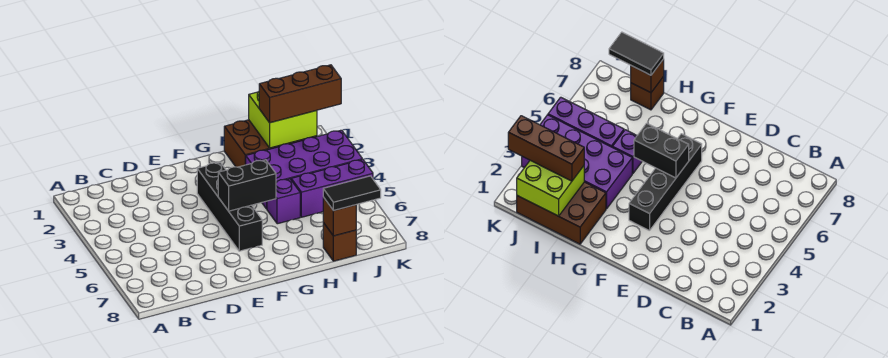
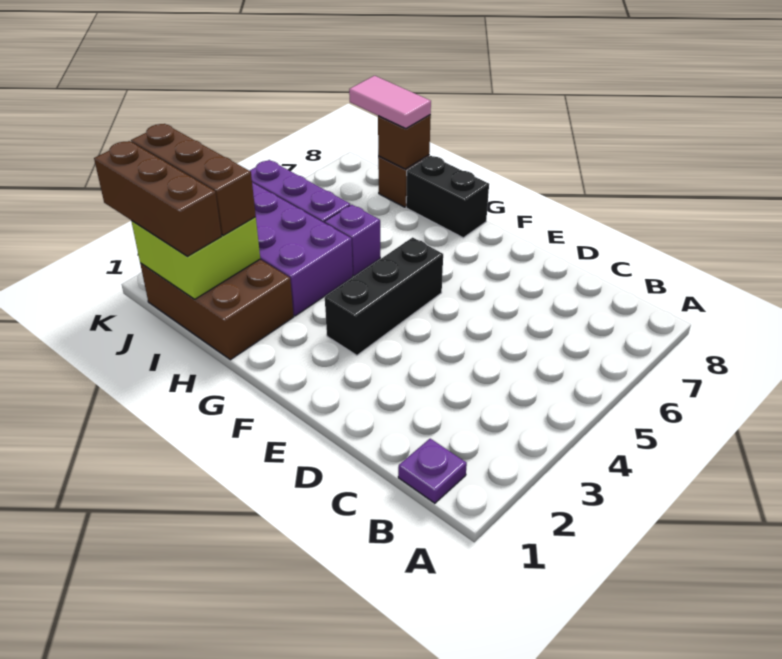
none -> purple plate B1 level 1
black brick F3:F6 level 1 -> black brick F3:F5 level 1
black brick F5:G5 level 2 -> black brick G8:H8 level 1
none -> brown brick I1:K1 level 3
black tile I8:J8 level 3 -> pink tile I8:J8 level 3

